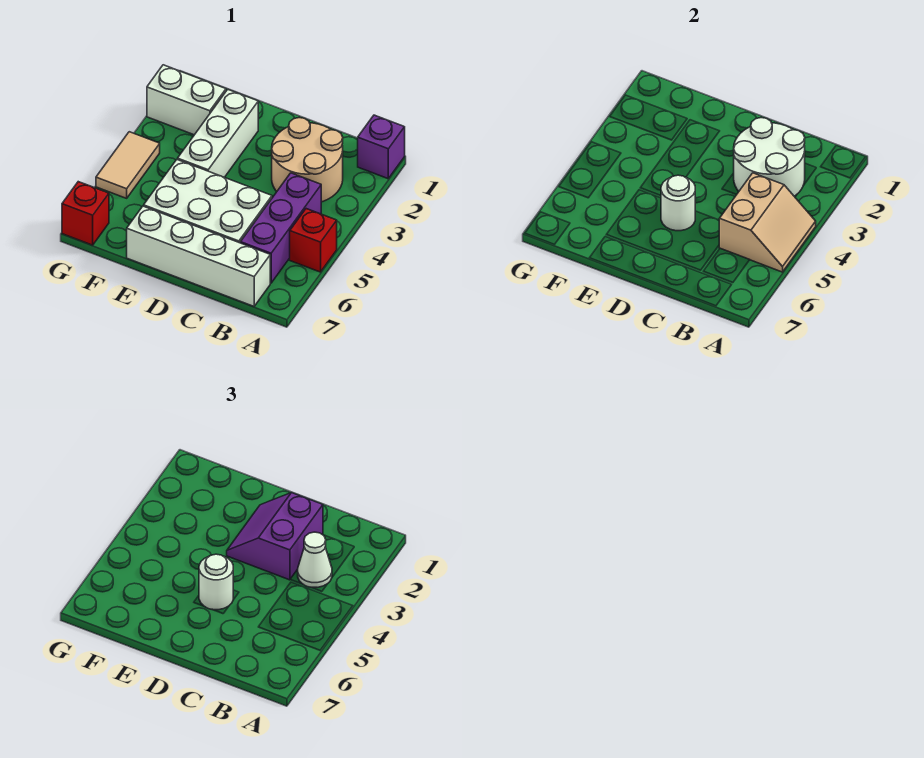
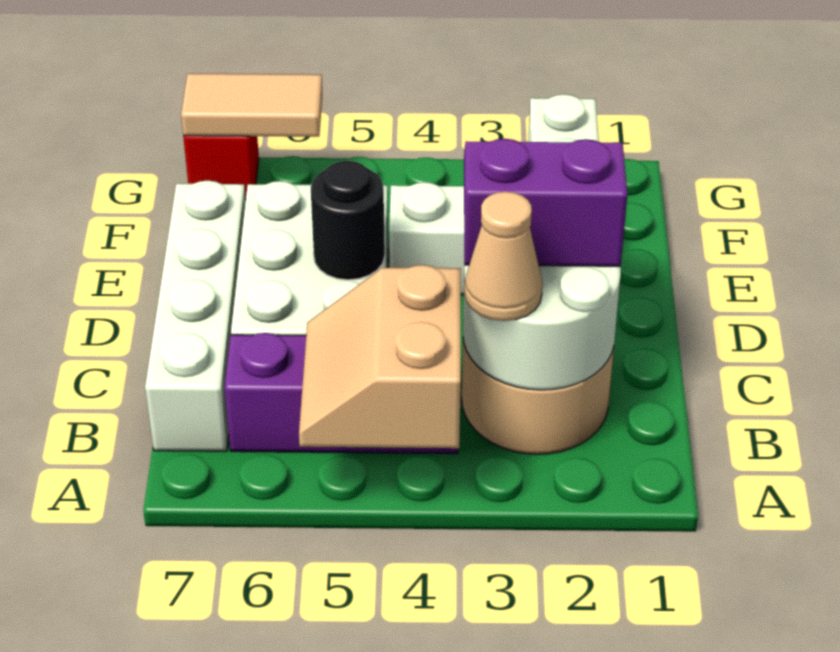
purple brick A1 level 1 -> none
tan slope A4:B5 level 2 top B -> tan slope A4:B5 level 2 top 4
red brick A5 level 1 -> none
white cone B3 level 3 -> tan cone B3 level 3
white round brick D5 level 2 -> black round brick D5 level 2
white round brick D5 level 3 -> none
tan tile G4:G5 level 1 -> tan tile G6:G7 level 2

